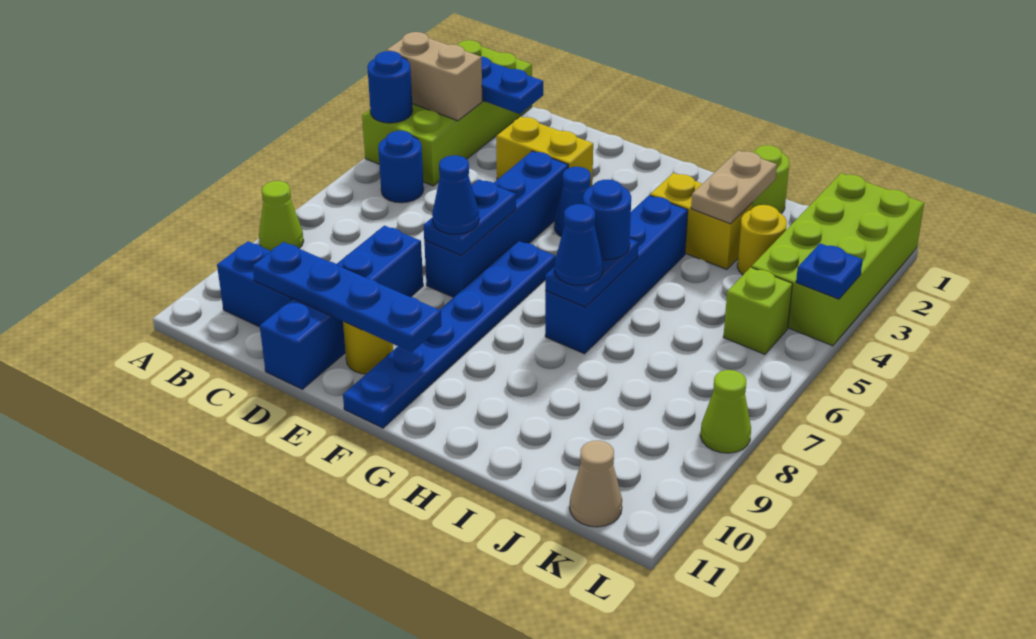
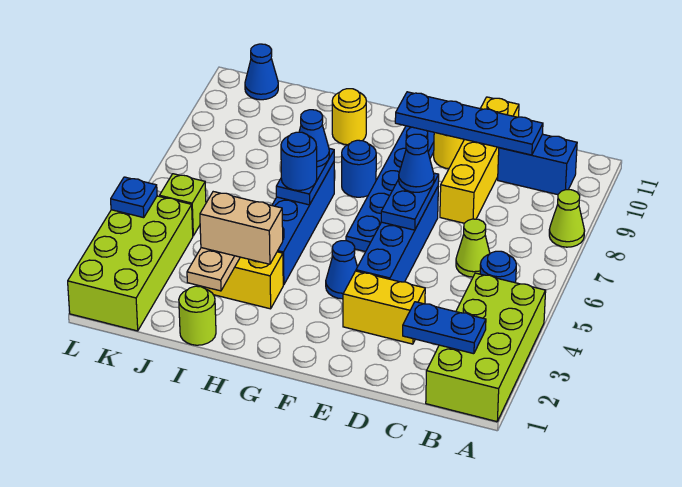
tan brick A3:B3 level 2 -> tan brick H3:I3 level 3
blue round brick A4 level 2 -> blue round brick G8 level 1
blue brick D8:D11 level 1 -> yellow brick D8:D11 level 1
yellow round brick J3 level 1 -> yellow round brick H10 level 1
tan cone K11 level 1 -> blue cone K11 level 1
lime cone L8 level 1 -> lime cone C6 level 1

